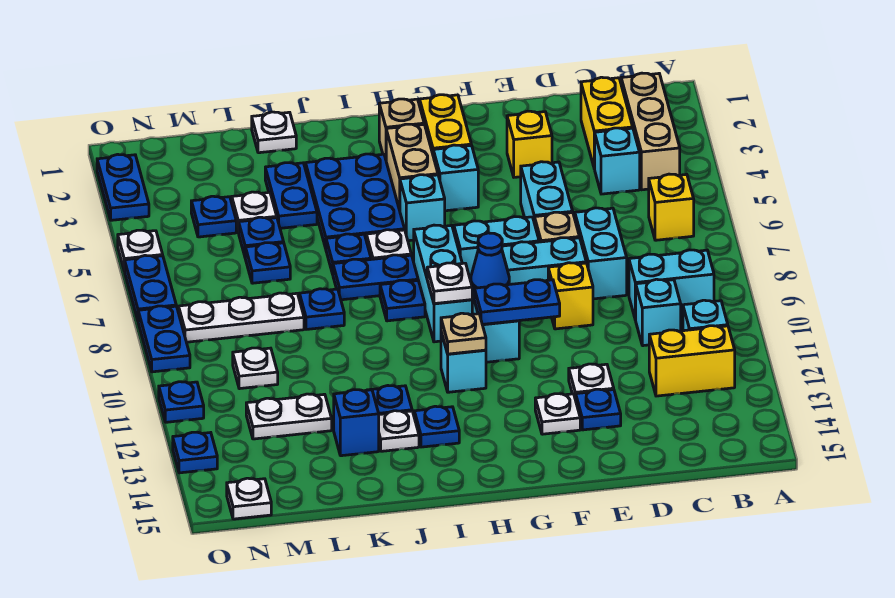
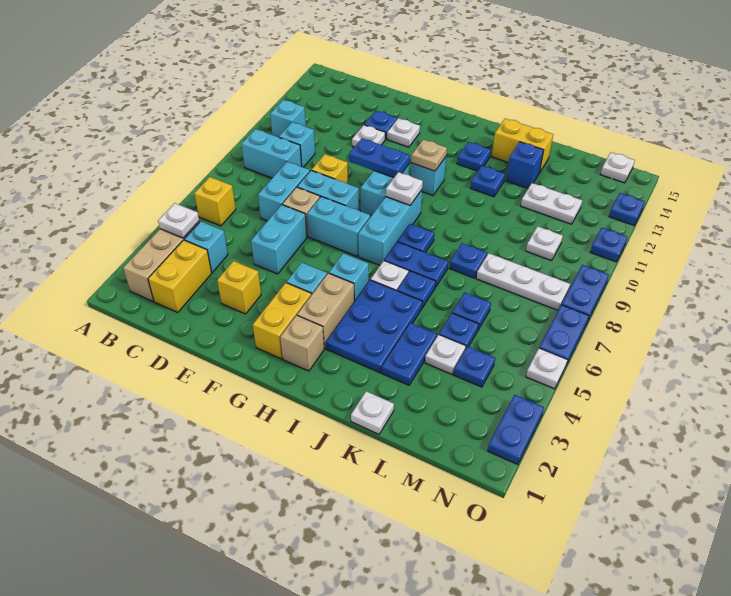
yellow brick B12:C12 level 1 -> yellow brick J14:K14 level 1
blue cone G9 level 2 -> none
white plate J13 level 1 -> white plate B4 level 2

